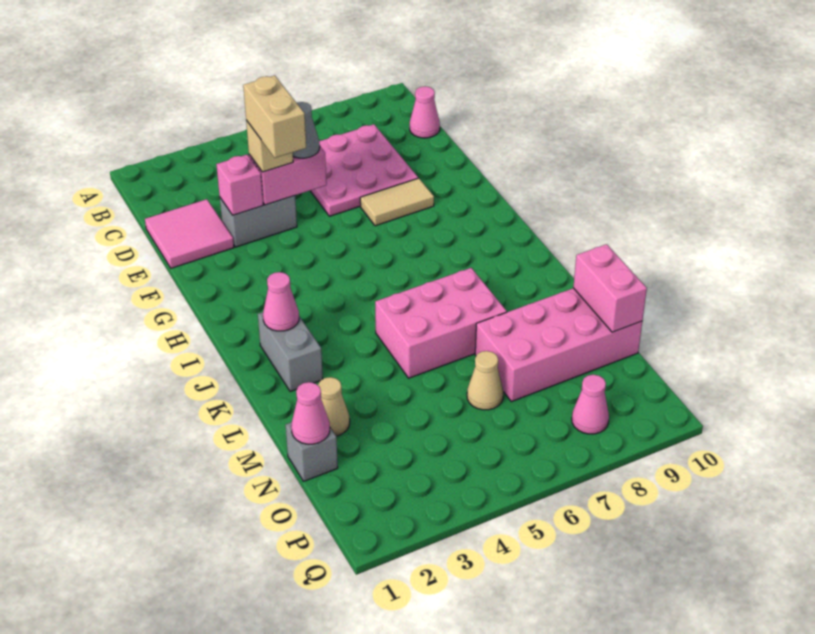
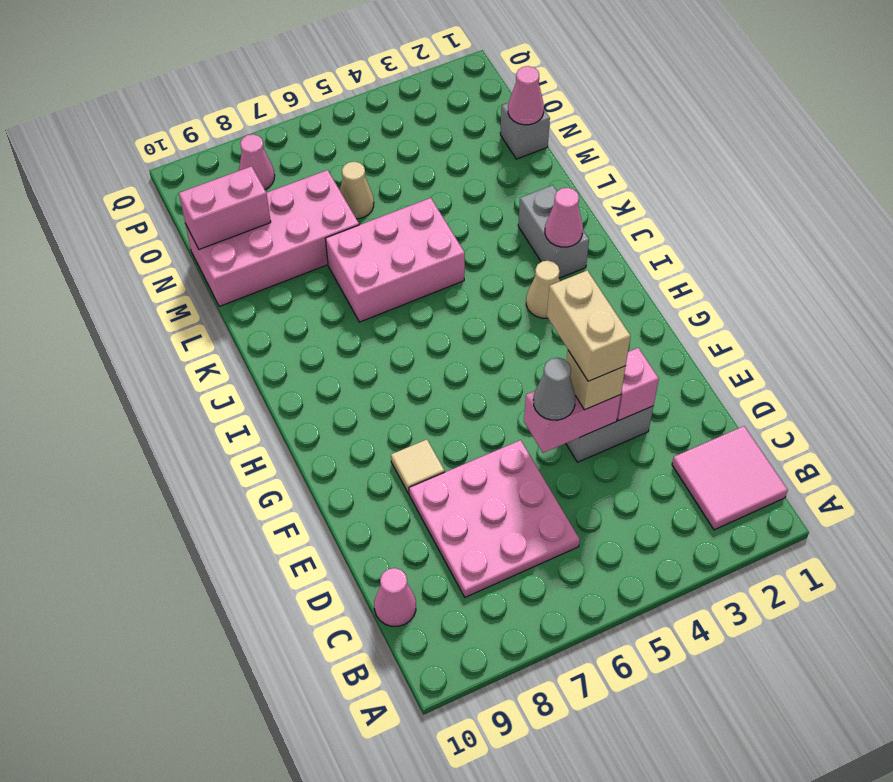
pink tile D1:E2 level 1 -> pink tile B1:C2 level 1
tan tile F7:F8 level 1 -> tan tile F8 level 1
tan cone M2 level 1 -> tan cone I3 level 1
pink brick M10:N10 level 2 -> pink brick N9:N10 level 2

